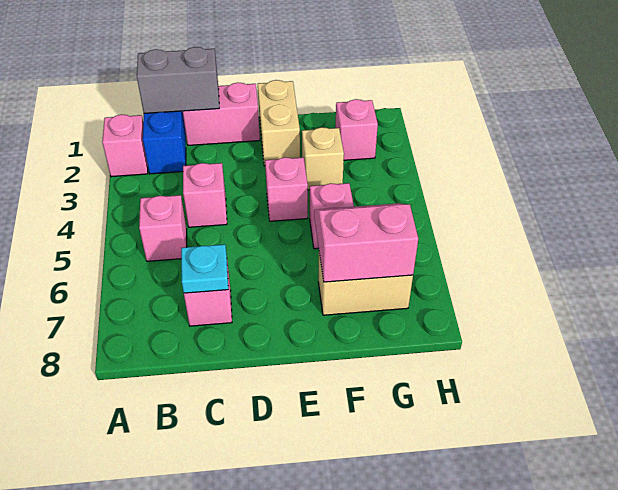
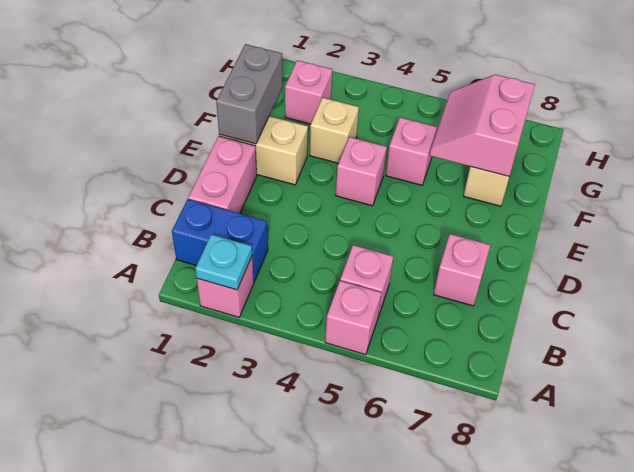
grey brick B1:C1 level 2 -> grey brick E1:F1 level 2
pink brick C4 level 1 -> pink brick A5 level 1
cyan plate C7 level 2 -> cyan plate A2 level 2

